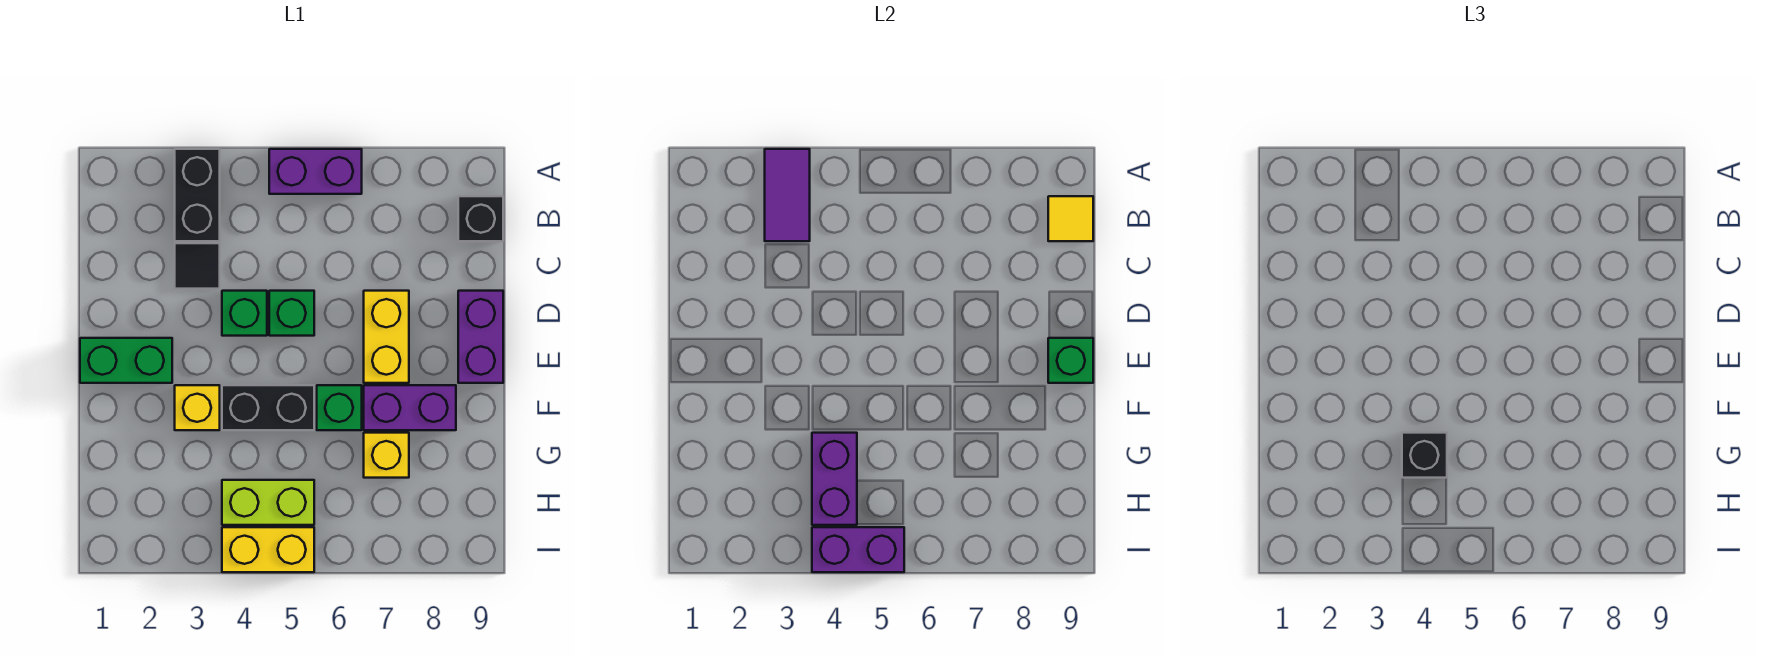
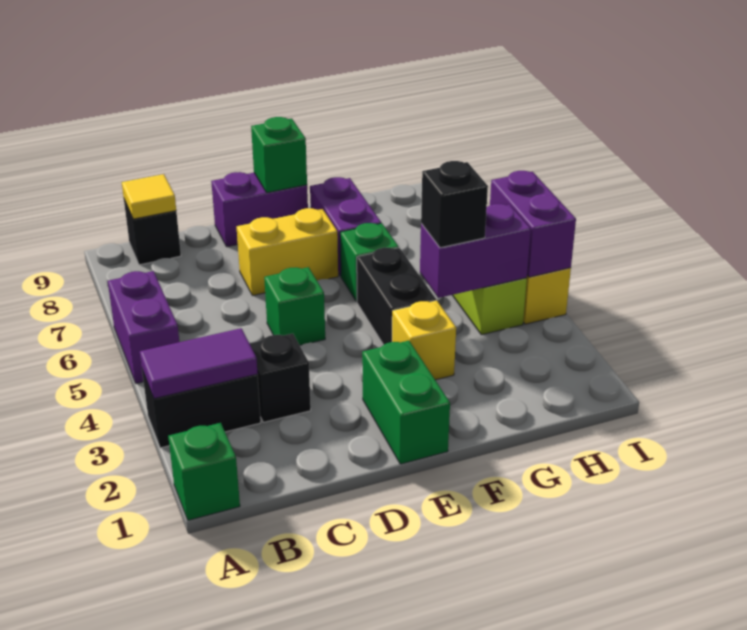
black tile C3 level 1 -> black brick C3 level 1
green brick D4 level 1 -> green brick A1 level 1
yellow brick G7 level 1 -> none

